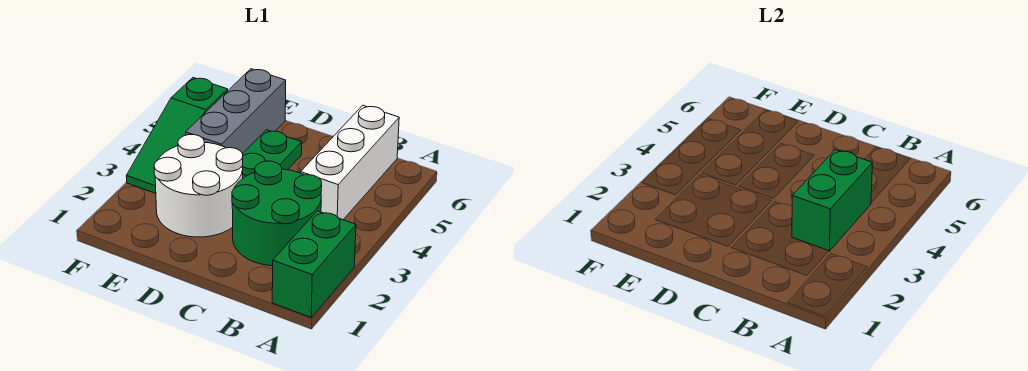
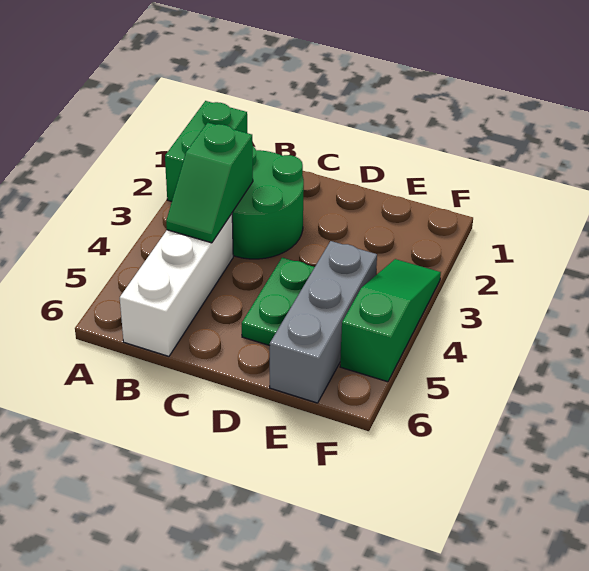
green brick B3:B4 level 2 -> green slope B3:B4 level 2 top 3
white round brick D2:E3 level 1 -> none

